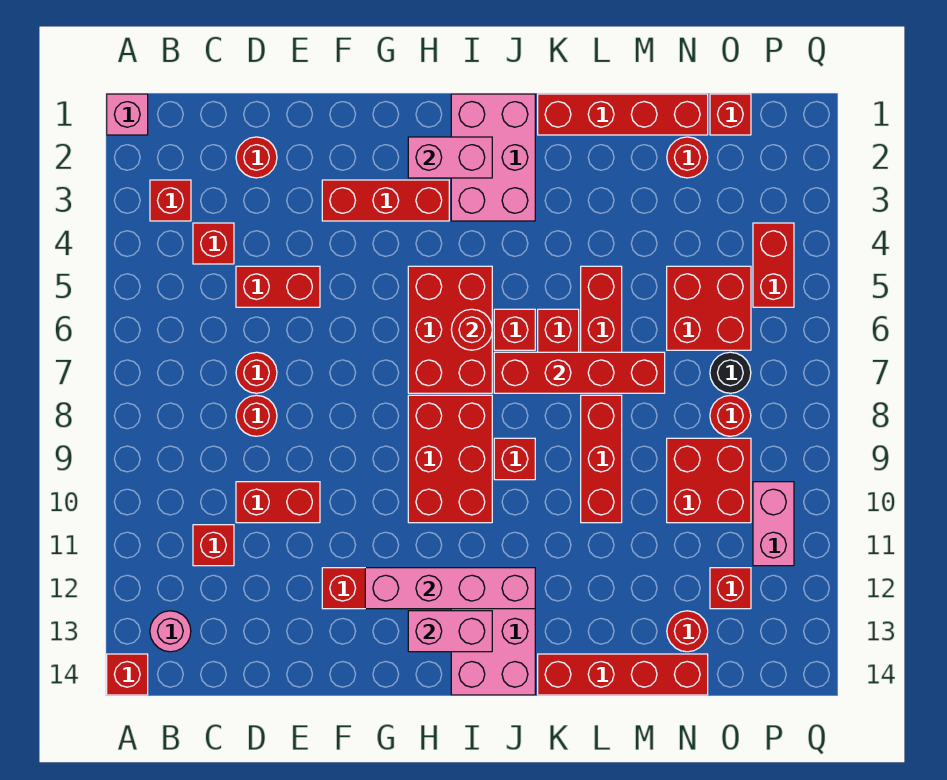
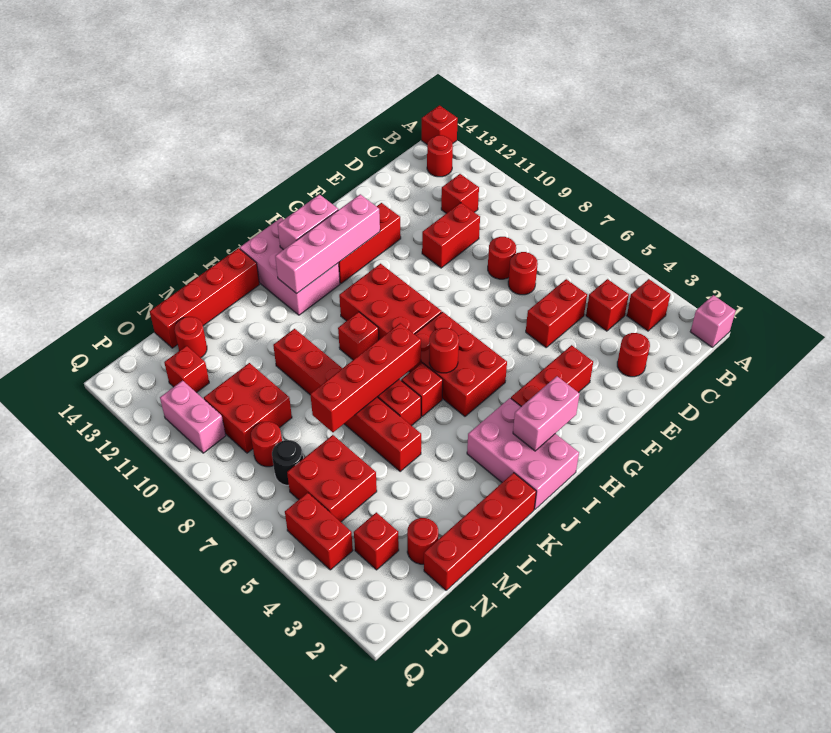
pink round brick B13 level 1 -> red round brick B13 level 1
red brick O1 level 1 -> red brick O3 level 1

